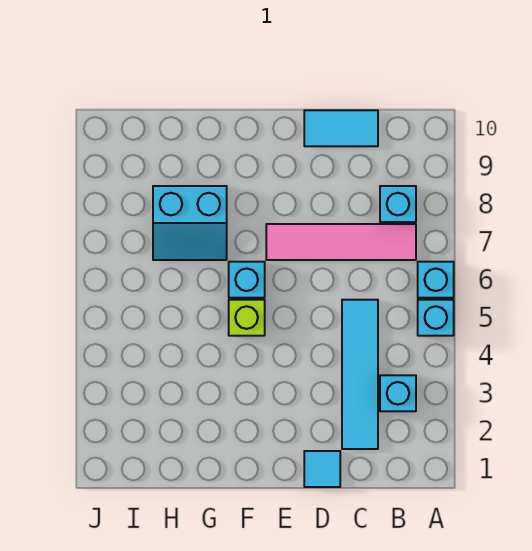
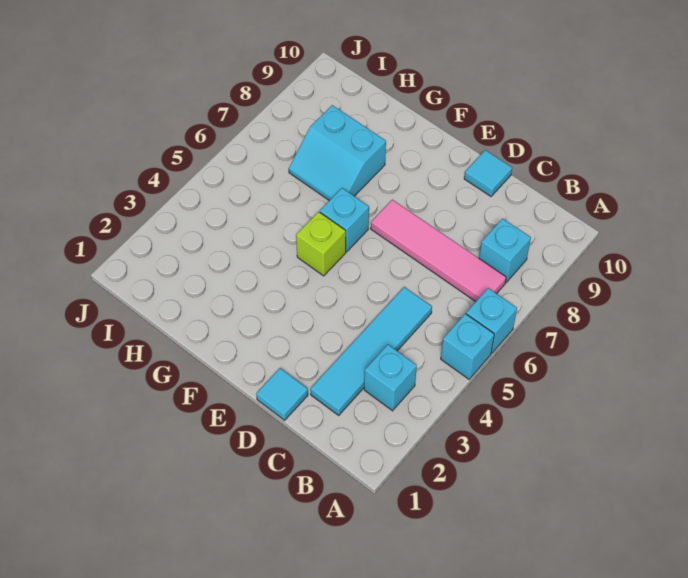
cyan tile C10:D10 level 1 -> cyan tile D10 level 1

